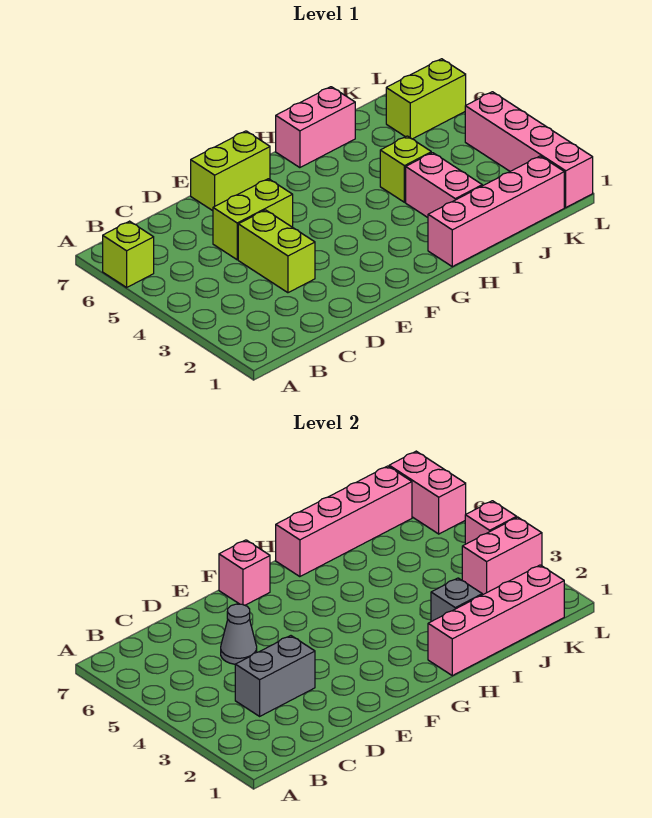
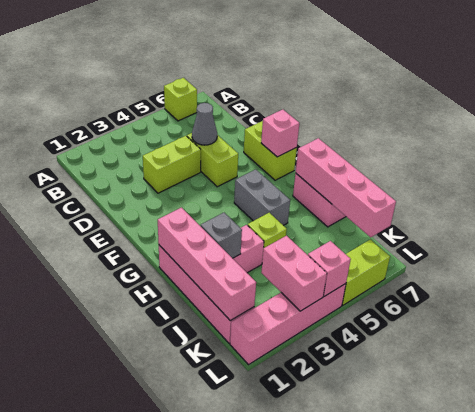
grey brick C3:D3 level 2 -> grey brick G5:H5 level 1
lime brick K6:L6 level 1 -> lime brick L5:L6 level 1
pink brick L6:L7 level 2 -> none

